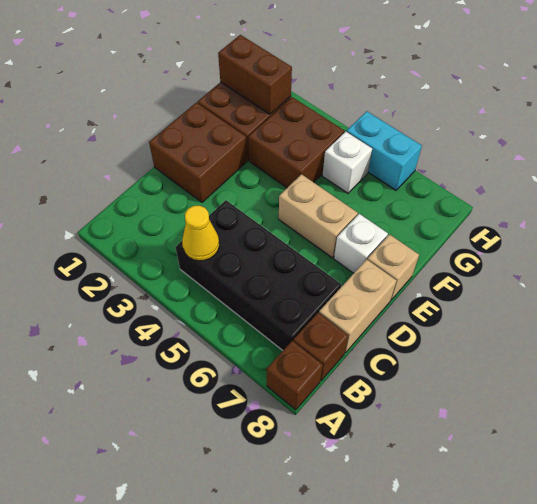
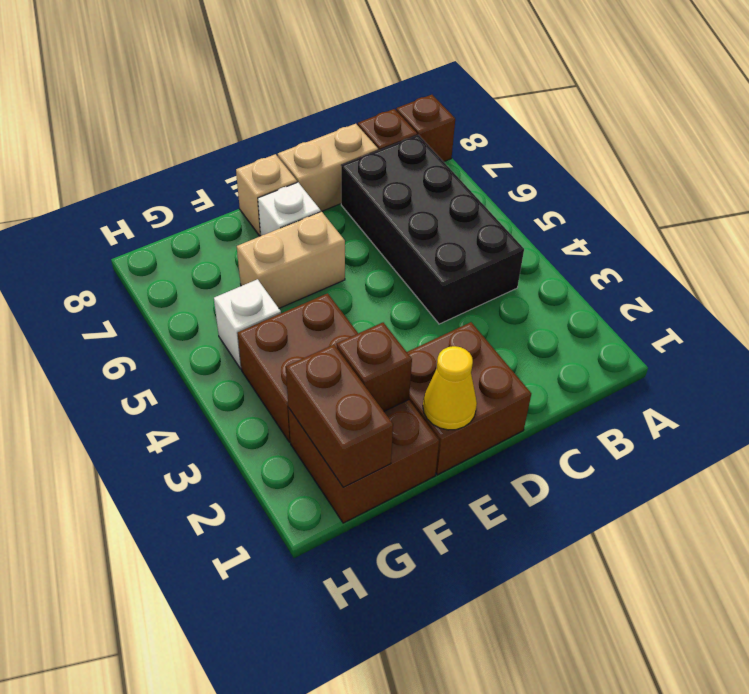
yellow cone B4 level 2 -> yellow cone E1 level 2
tan brick E5:E6 level 1 -> tan brick E6:F6 level 1
none -> brown brick F2 level 2
cyan brick H5:H6 level 1 -> none

